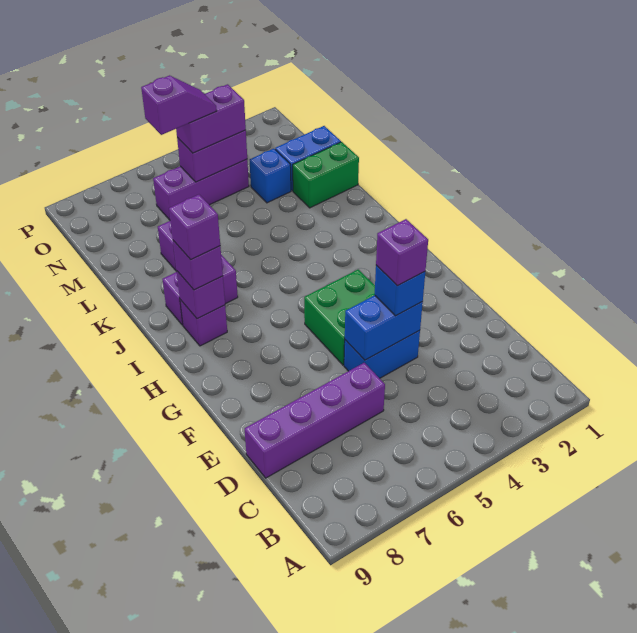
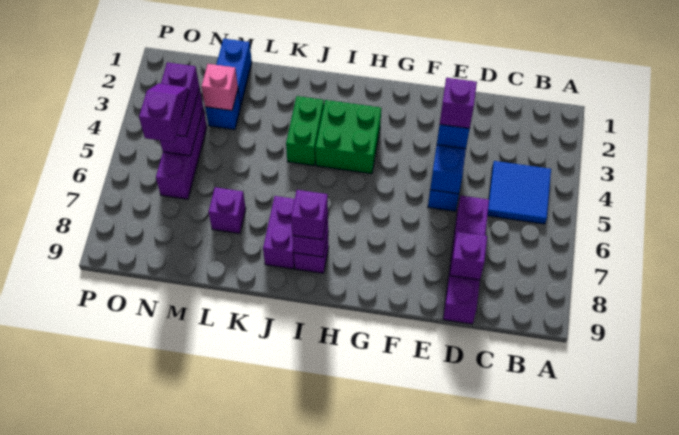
none -> blue tile B4:C5 level 1
green brick F4:G5 level 1 -> green brick H3:I4 level 1
purple brick I8 level 4 -> purple brick D8 level 2
green brick L1:L2 level 1 -> green brick J3:J4 level 1
none -> pink brick M3 level 2

